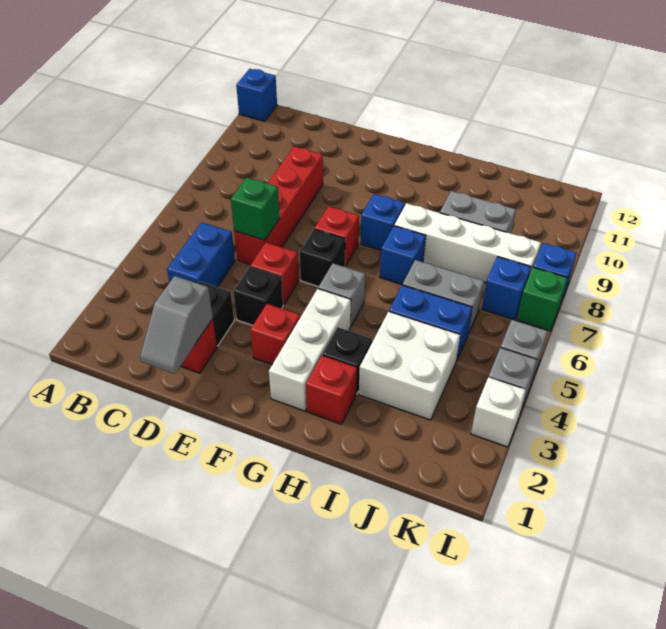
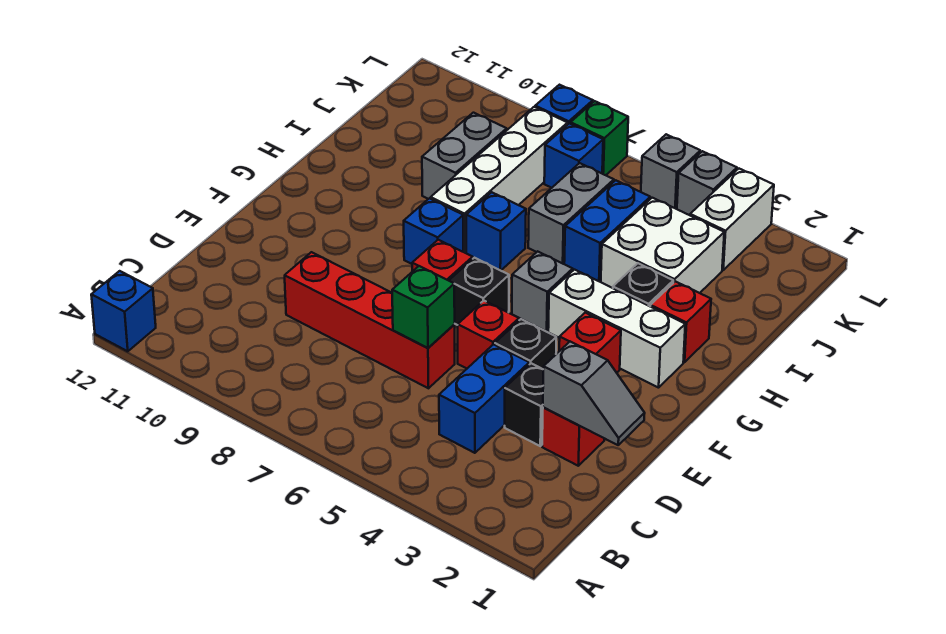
blue brick C4:C5 level 1 -> blue brick C4:D4 level 1
white brick L3 level 1 -> white brick K3:L3 level 1

